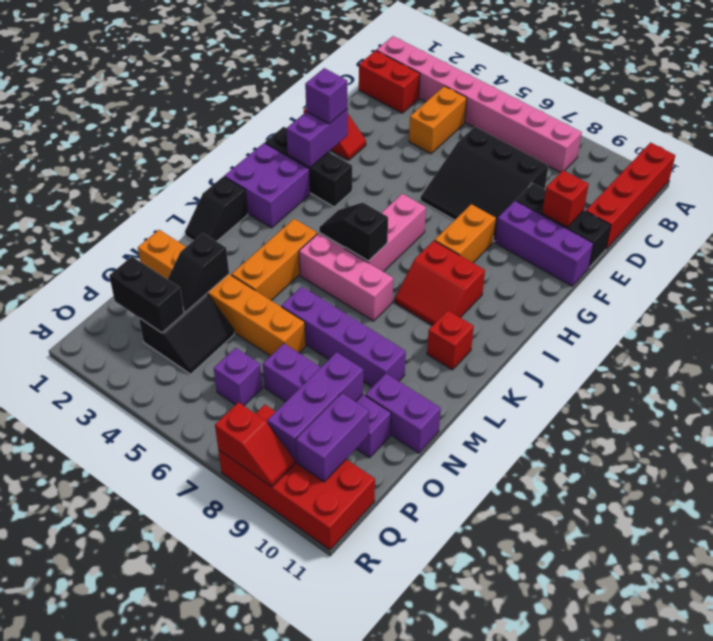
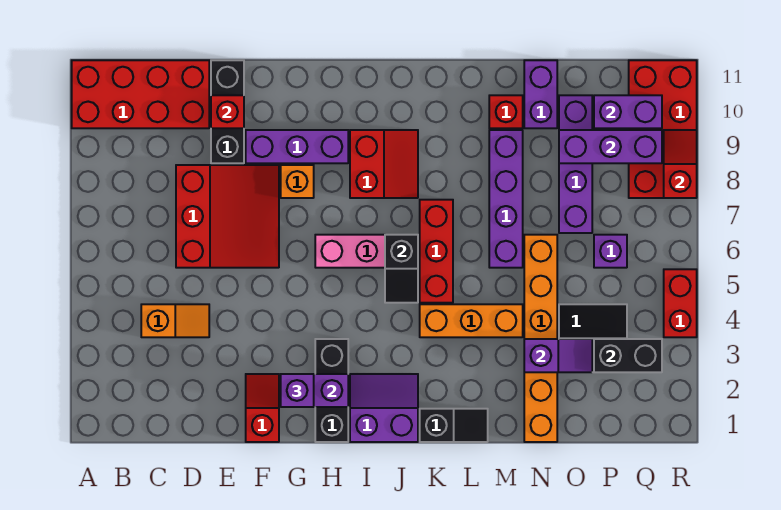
red brick A11:D11 level 1 -> red brick A10:D11 level 1
pink brick B1:B8 level 1 -> none
red brick C1:C2 level 1 -> red brick R4:R5 level 1
orange brick C4:D4 level 1 -> orange slope C4:D4 level 1 top C
black slope D6:F8 level 1 top D -> red slope D6:F8 level 1 top D
purple brick F9:F11 level 1 -> purple brick F9:H9 level 1
orange brick G8:H8 level 1 -> orange brick G8 level 1
purple brick I1:J2 level 1 -> purple slope I1:J2 level 1 top 1
pink brick K5:K7 level 1 -> red brick K5:K7 level 1
red brick K10 level 1 -> red brick M10 level 1
black slope N3:O3 level 2 top N -> purple slope N3:O3 level 2 top N
black brick P2:P3 level 2 -> black brick P3:Q3 level 2

